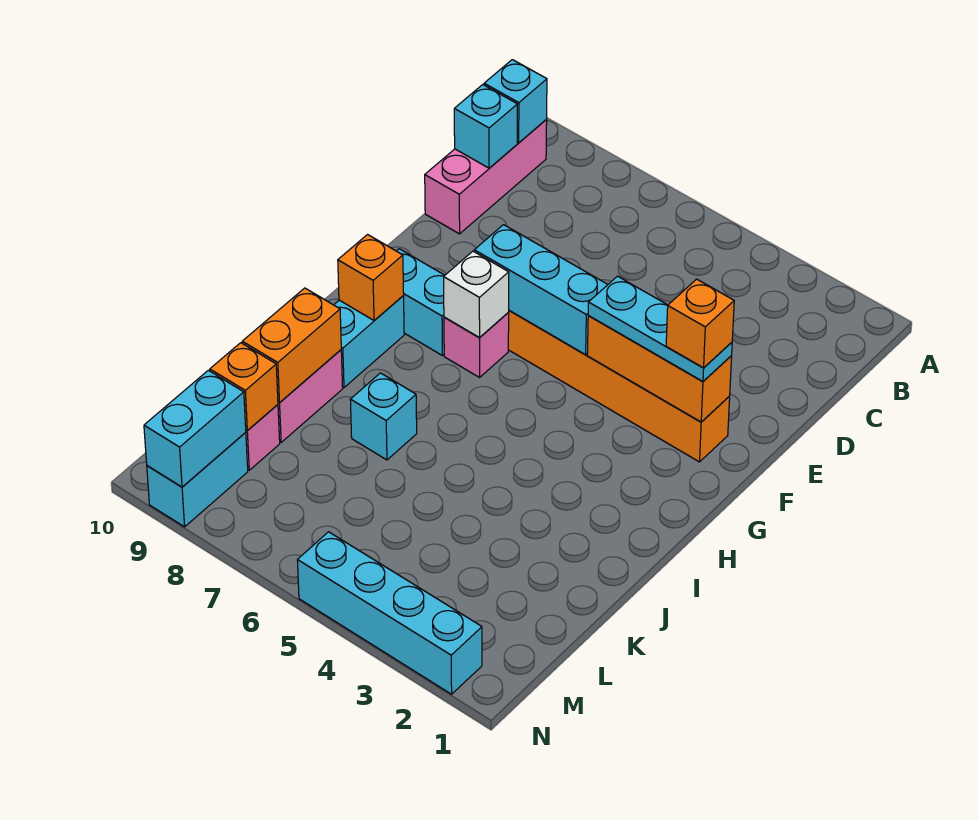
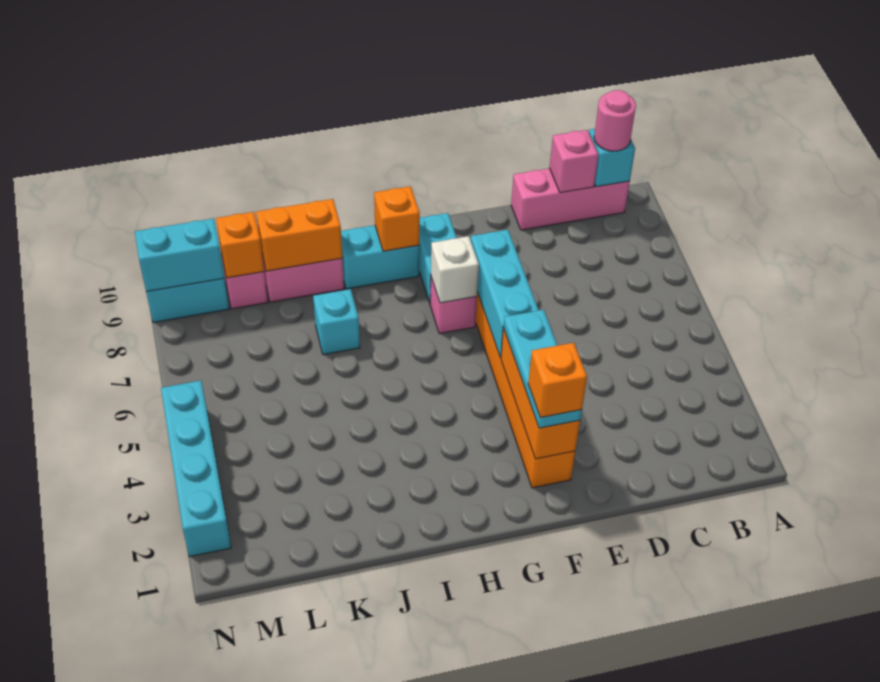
none -> pink round brick B10 level 3
cyan brick C10 level 2 -> pink brick C10 level 2

